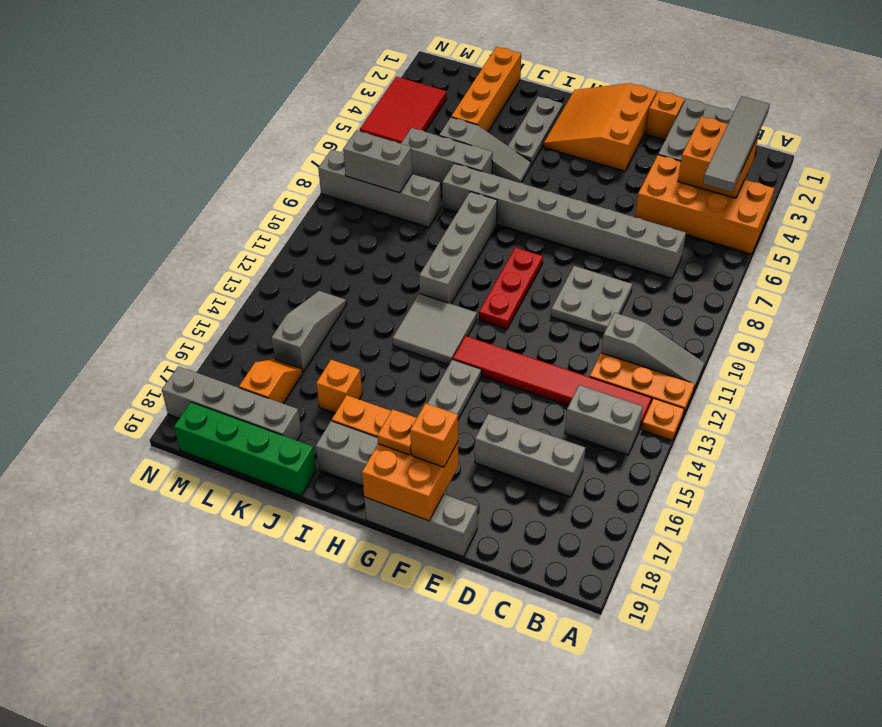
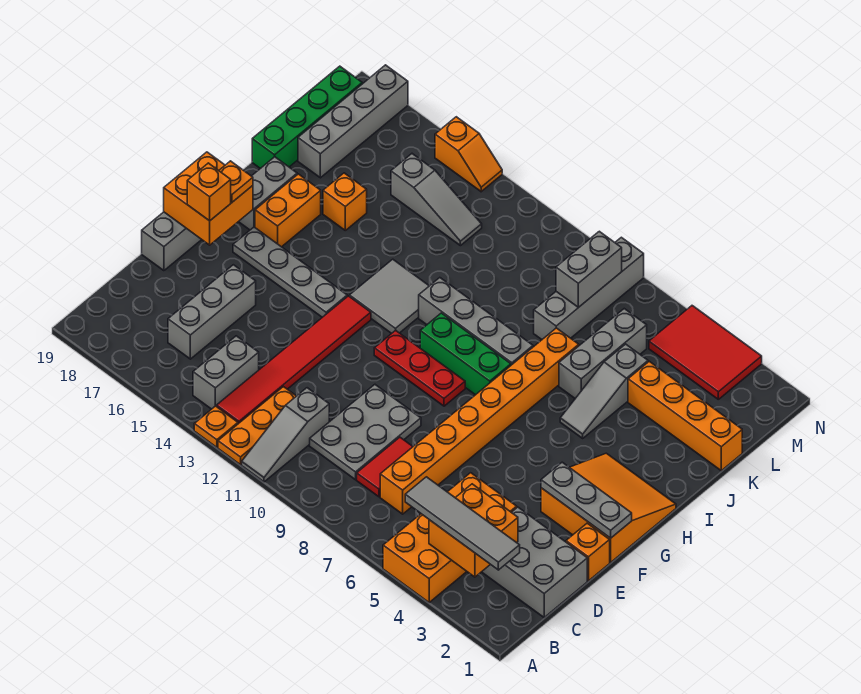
grey brick C7:J7 level 1 -> orange brick C7:J7 level 1
none -> red tile C8:D8 level 1
grey plate D9:E10 level 1 -> grey plate C9:E10 level 1
none -> green brick H8:H10 level 1
grey plate I2:I4 level 1 -> grey plate F1:F3 level 2
orange slope L16:L17 level 1 top 17 -> orange slope N14:N15 level 1 top 15

